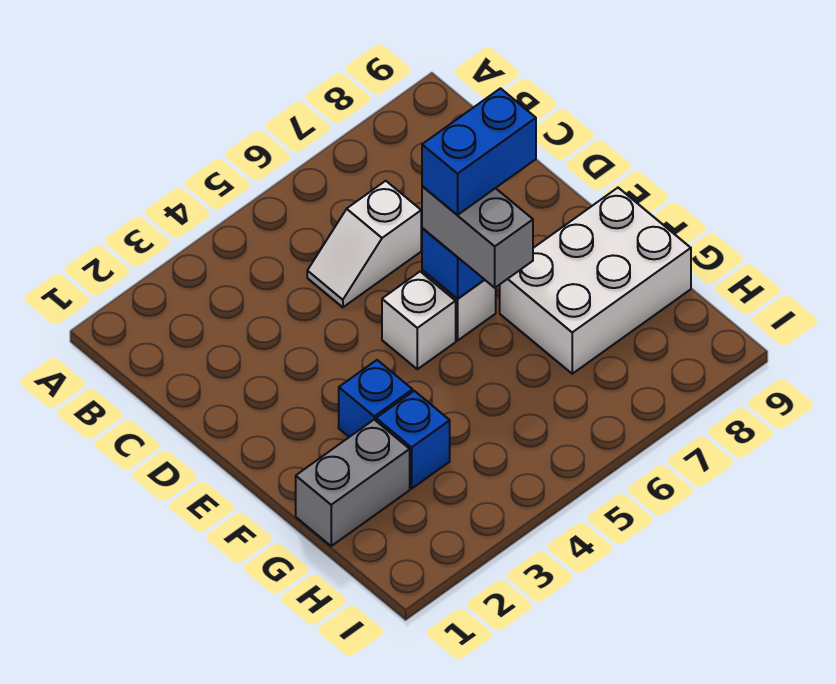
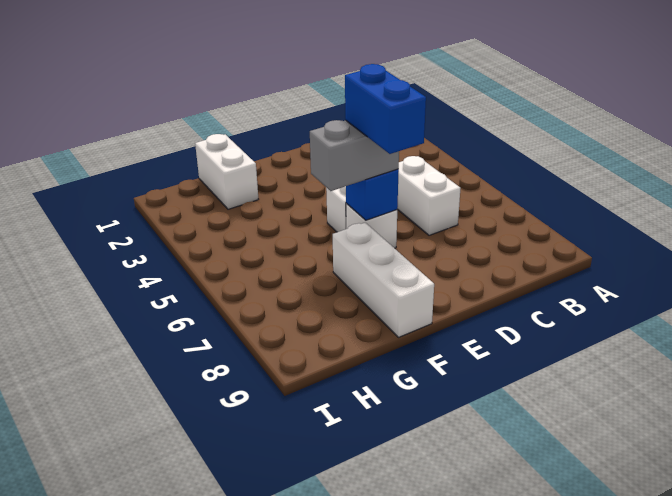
white slope C5:C6 level 1 top 6 -> white brick C5:C6 level 1
blue brick F3 level 1 -> none
white brick F7:G9 level 1 -> white brick F7:F9 level 1
grey brick G1:G2 level 1 -> white brick G1:G2 level 1
blue brick G3 level 1 -> none

